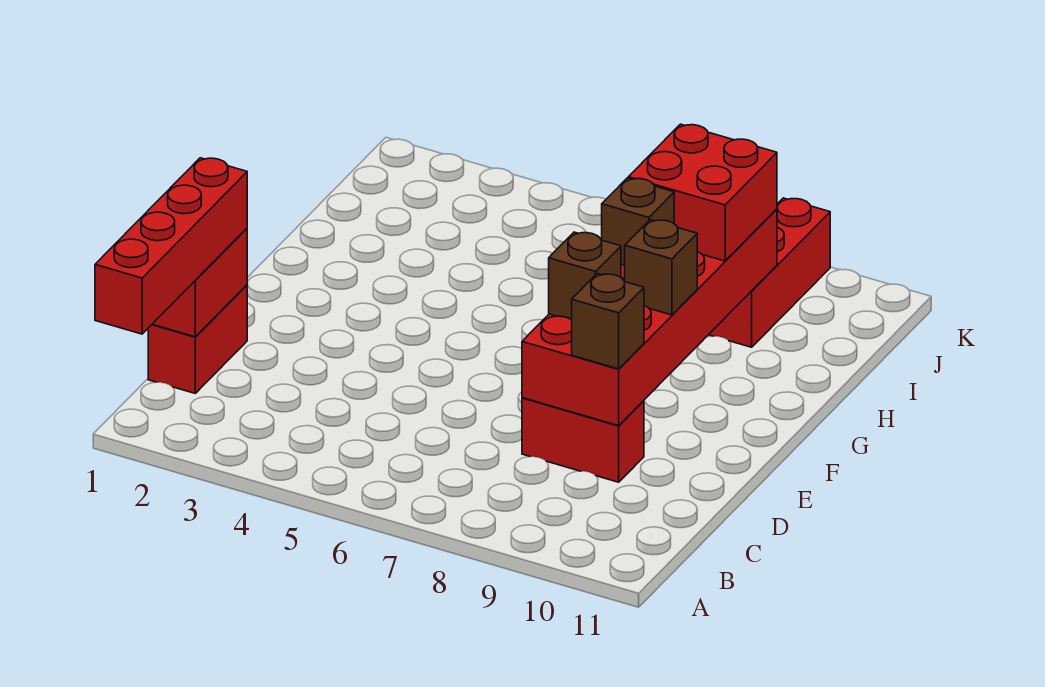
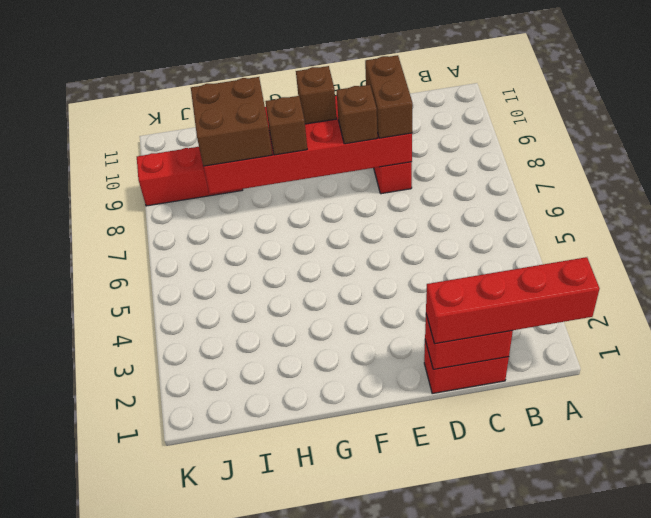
brown brick D9 level 3 -> brown brick D8:D9 level 3
red brick H8:I9 level 3 -> brown brick H8:I9 level 3

